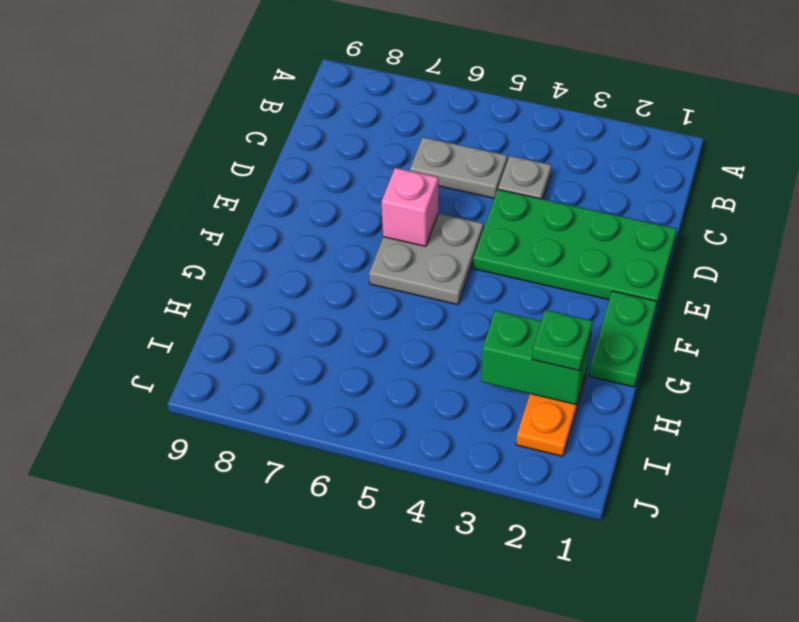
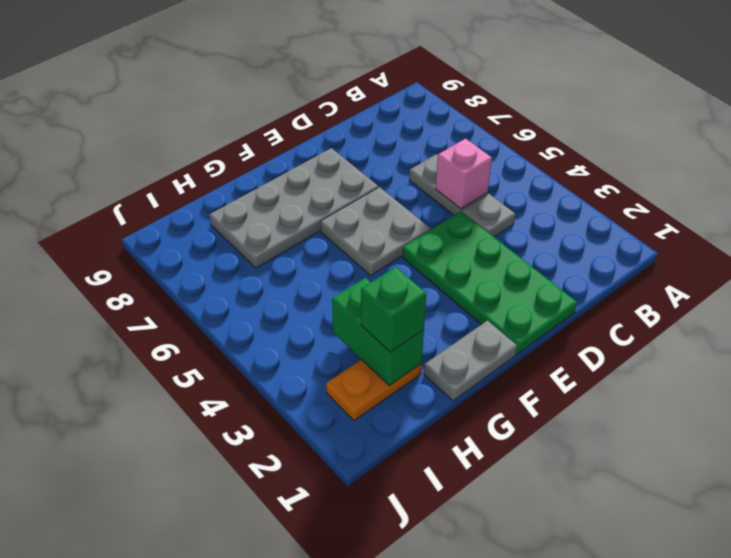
pink brick E6 level 2 -> pink brick C5 level 2
none -> grey plate E7:H8 level 1
green plate F1:G1 level 1 -> grey plate F1:G1 level 1
green plate H2 level 3 -> green brick H2 level 3

